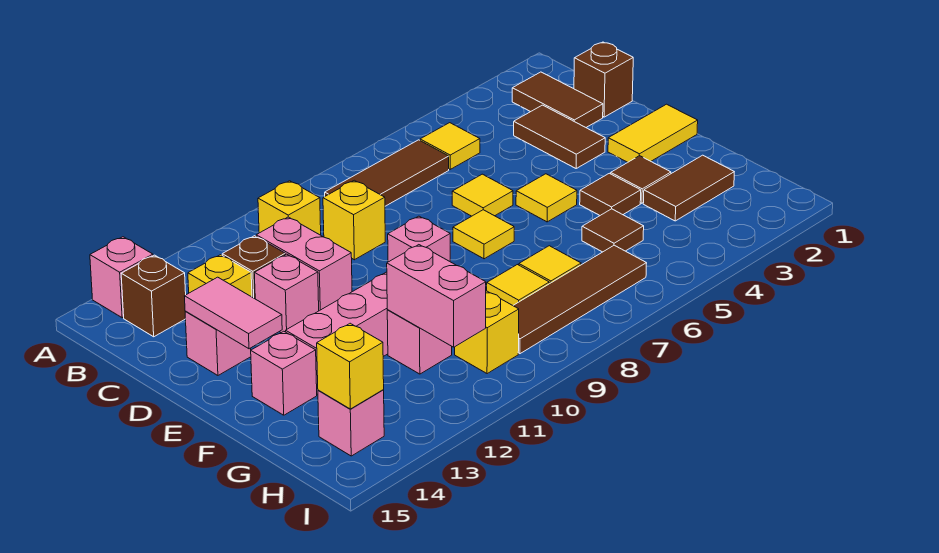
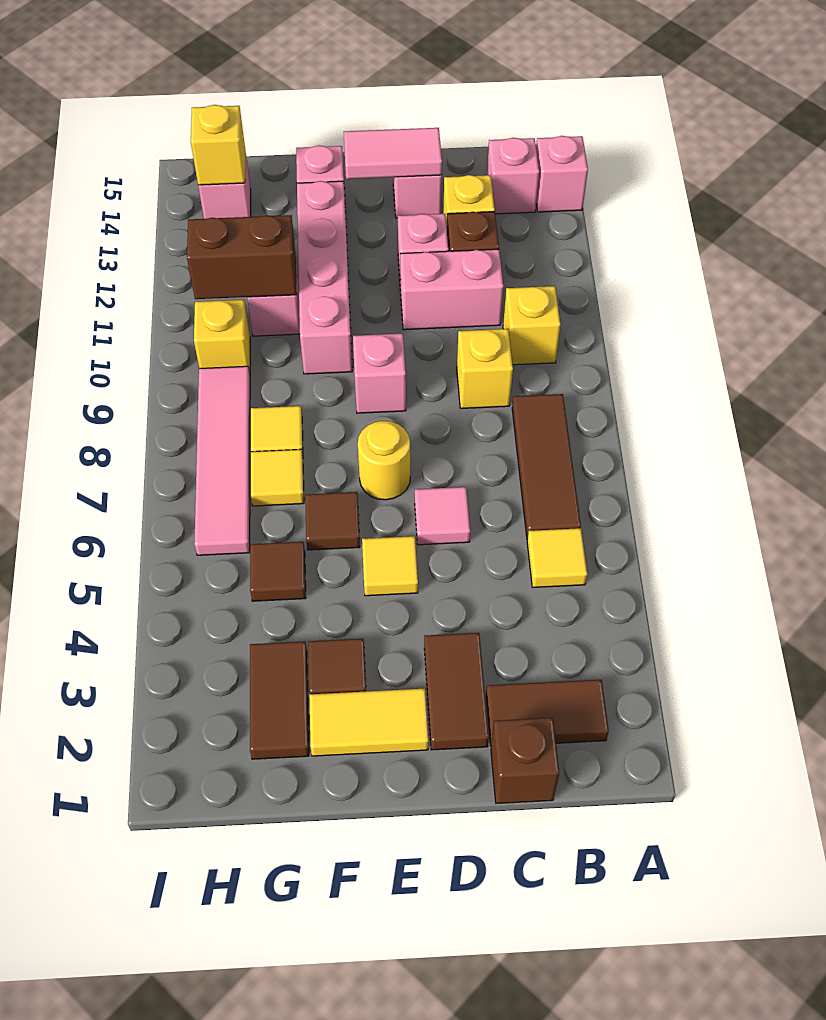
brown brick B14 level 1 -> pink brick B14 level 1
brown tile C3:D3 level 1 -> brown tile D2:D3 level 1
yellow tile D6 level 1 -> pink tile D6 level 1
yellow tile E1:E2 level 1 -> yellow tile E2:F2 level 1
yellow tile E7 level 1 -> yellow round brick E7 level 1
brown tile F4 level 1 -> brown tile F6 level 1
pink brick G11:H11 level 2 -> brown brick G11:H11 level 2
brown tile H6:H9 level 1 -> pink tile H6:H9 level 1

